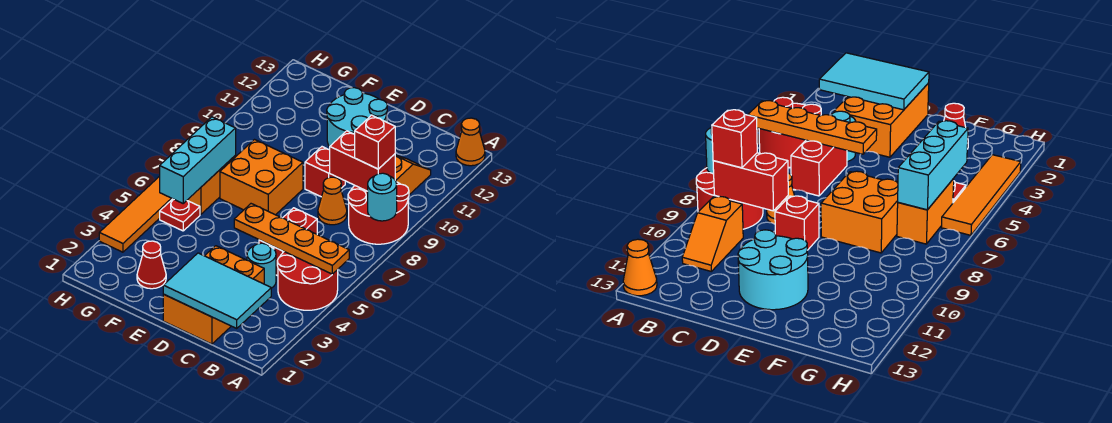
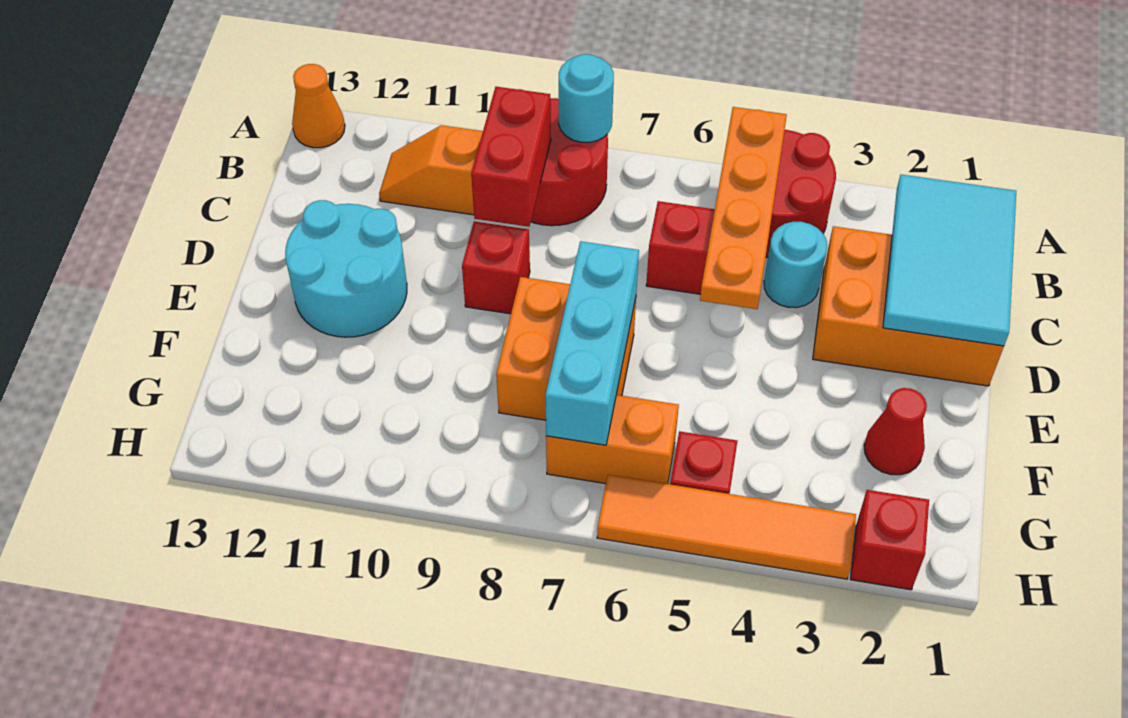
red brick B9 level 3 -> red brick H2 level 1
orange cone C8 level 1 -> none
cyan brick G5:G7 level 2 -> cyan brick E7:G7 level 2

